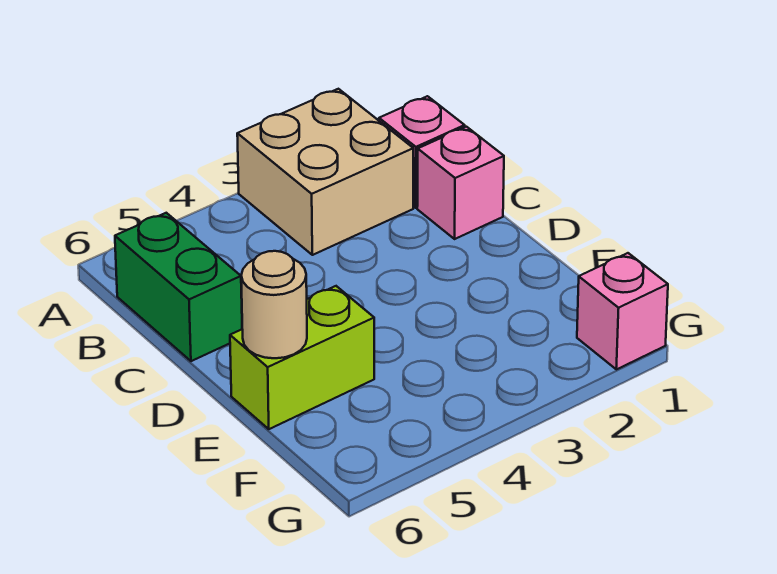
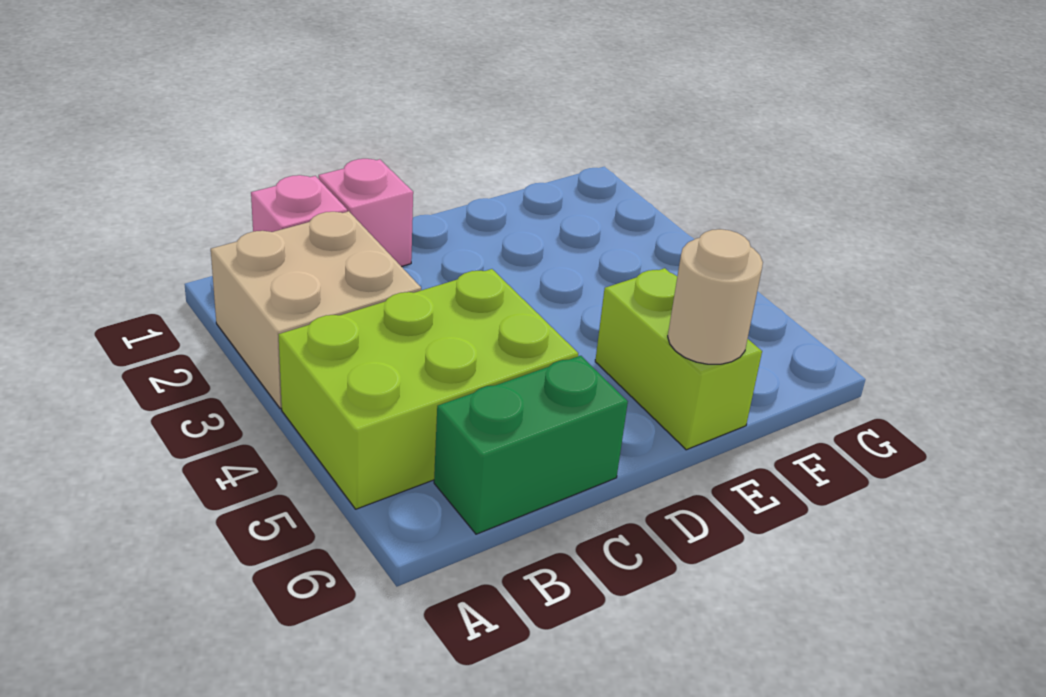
none -> lime brick A4:C5 level 1
pink brick G1 level 1 -> none

